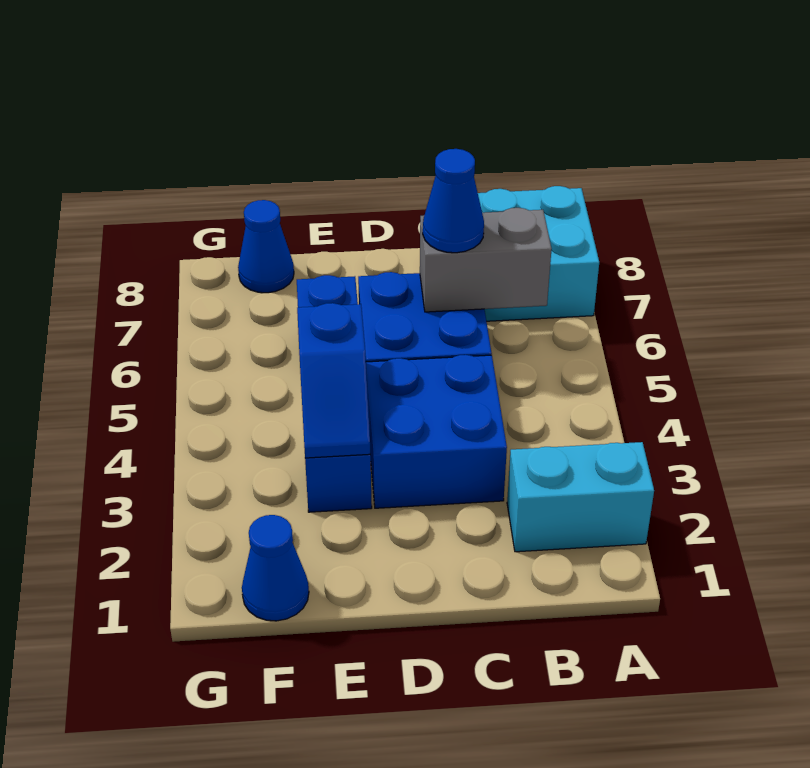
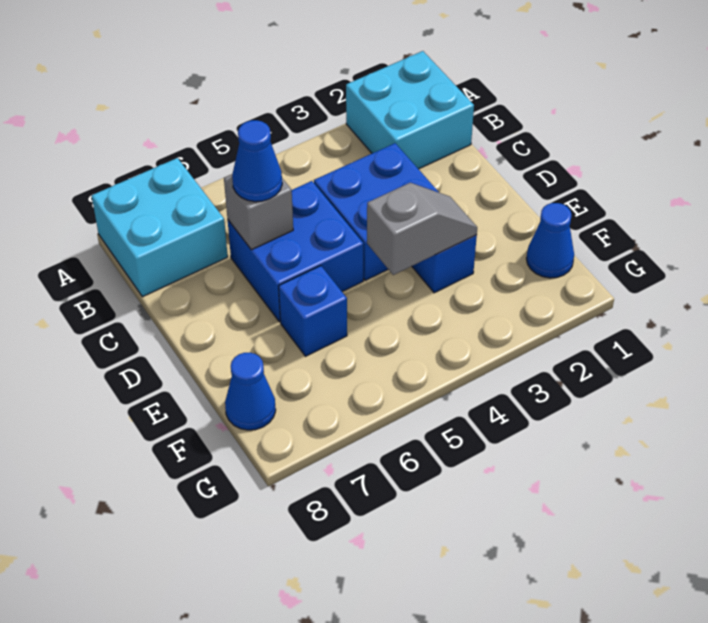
cyan brick A2:B2 level 1 -> cyan brick A1:B2 level 1
grey brick B6:C6 level 2 -> grey brick C6 level 2
blue slope E3:E4 level 2 top 4 -> grey slope E3:E4 level 2 top 4

